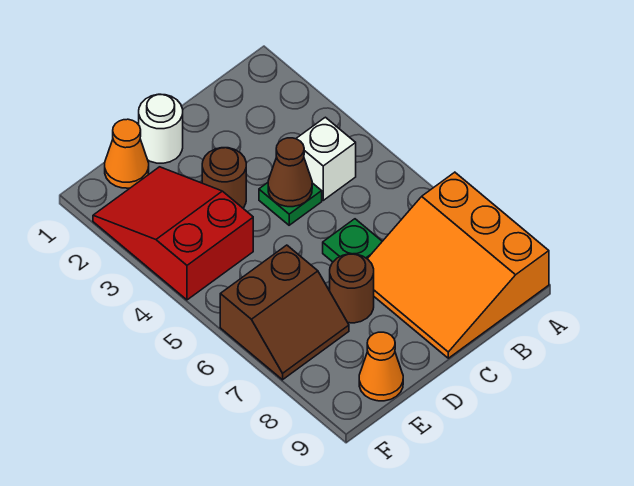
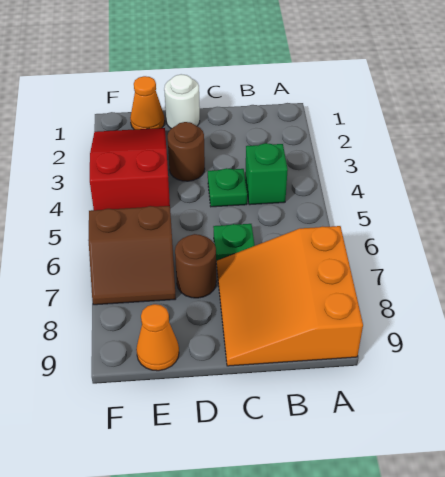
white brick B4 level 1 -> green brick B4 level 1
brown cone C4 level 2 -> none

